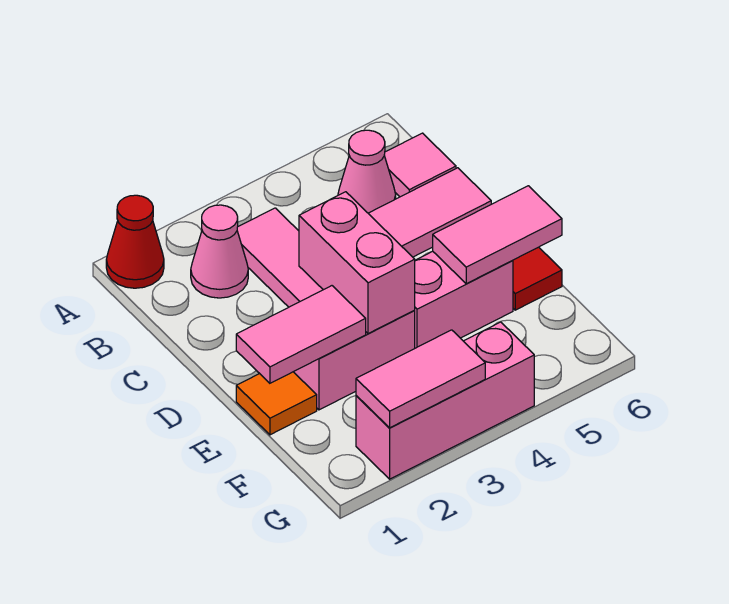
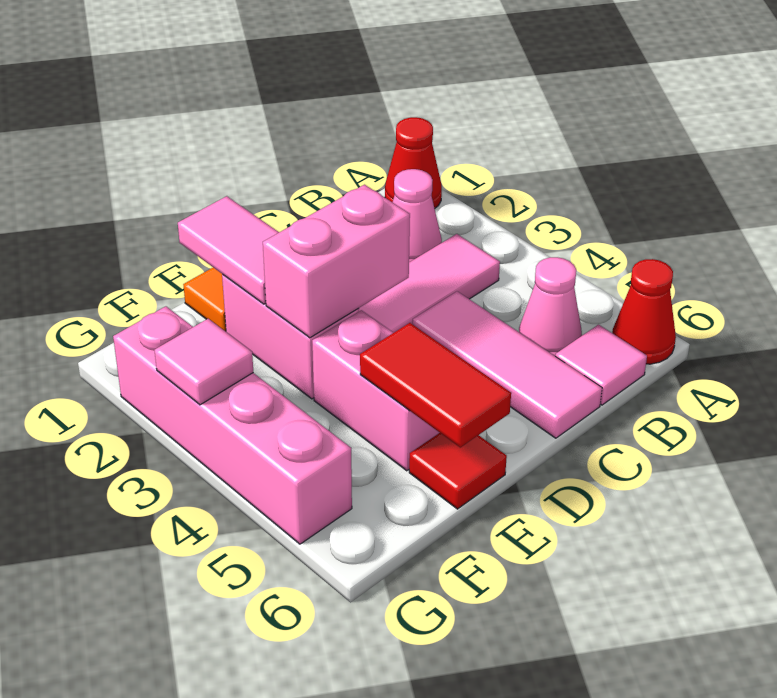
none -> red cone A6 level 1
pink tile E5:E6 level 2 -> red tile E5:E6 level 2
pink brick G2:G4 level 1 -> pink brick G2:G5 level 1
pink tile G2:G3 level 2 -> pink tile G3 level 2

